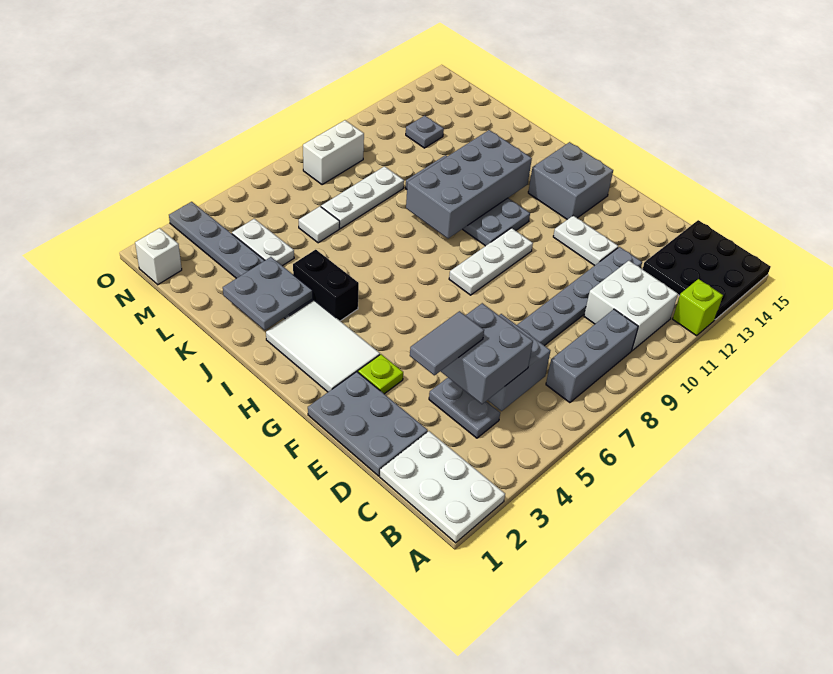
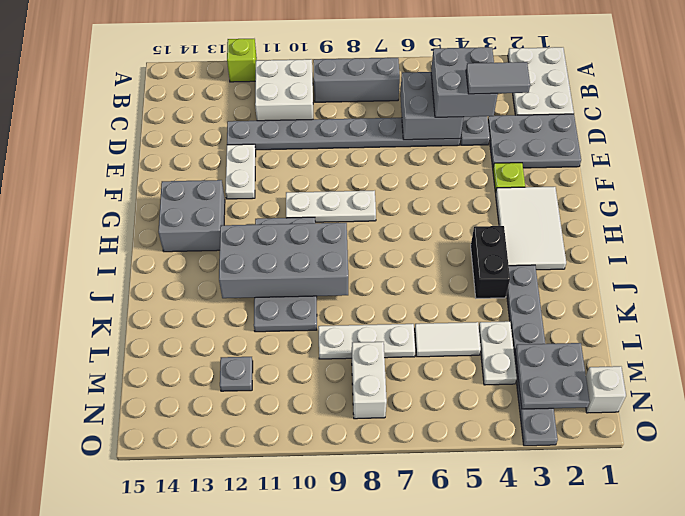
black plate A13:C15 level 1 -> none
grey plate D1:F2 level 1 -> grey plate D1:E3 level 1
grey plate J2:K3 level 2 -> grey plate M2:N3 level 2
white tile L6 level 1 -> white tile L5:L6 level 1
white brick N8:N9 level 1 -> white brick M8:N8 level 1

